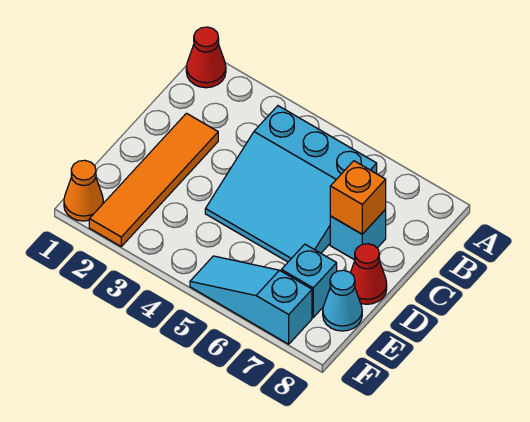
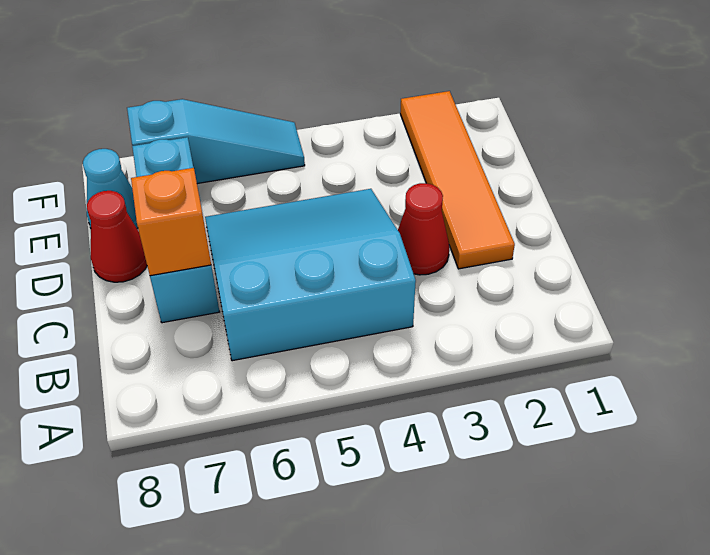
red cone A1 level 1 -> red cone C3 level 1
orange cone F1 level 1 -> none

